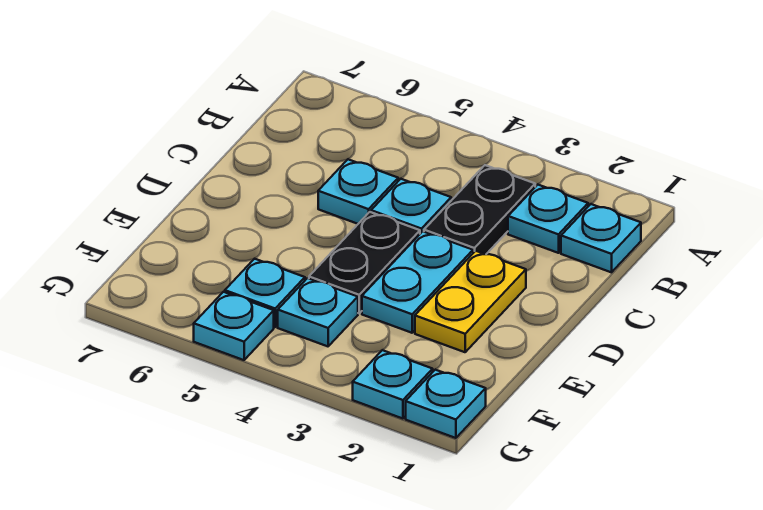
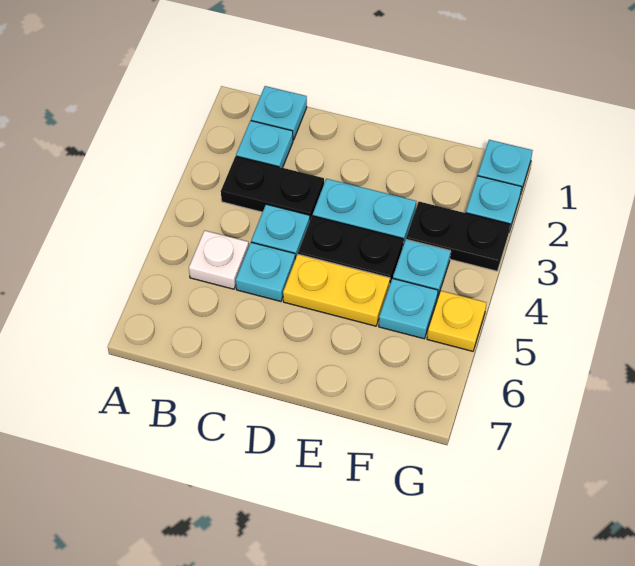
none -> white plate B5 level 1
yellow plate D2:E2 level 1 -> yellow plate D5:E5 level 1
none -> black plate F3:G3 level 1
cyan plate G5 level 1 -> yellow plate G5 level 1

